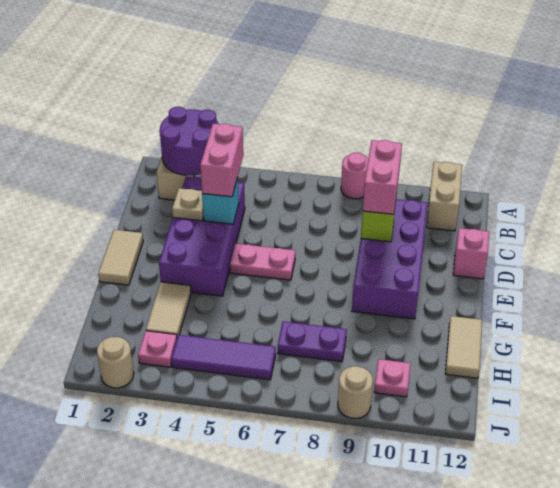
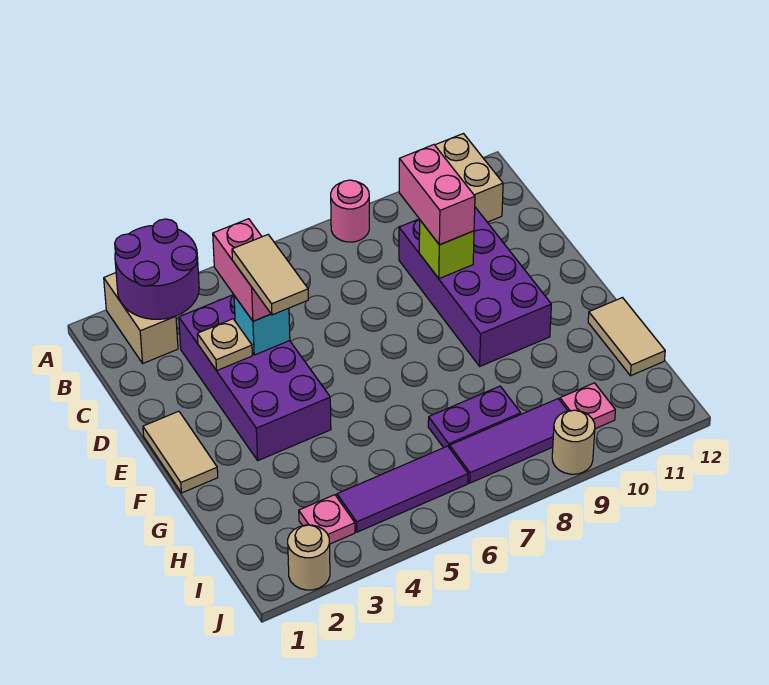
pink brick D12 level 1 -> none
pink plate E5:E6 level 1 -> none
tan tile G3:H3 level 1 -> tan tile D4:E4 level 4
none -> purple tile I7:I9 level 1

